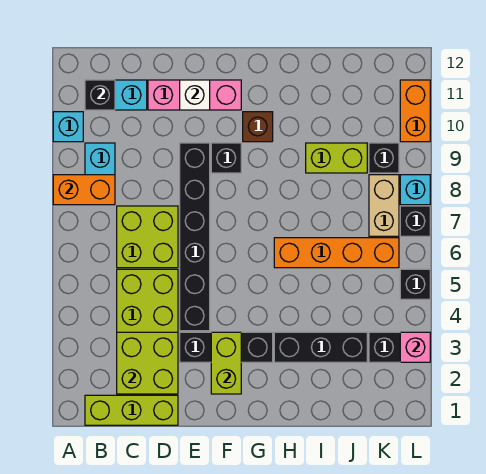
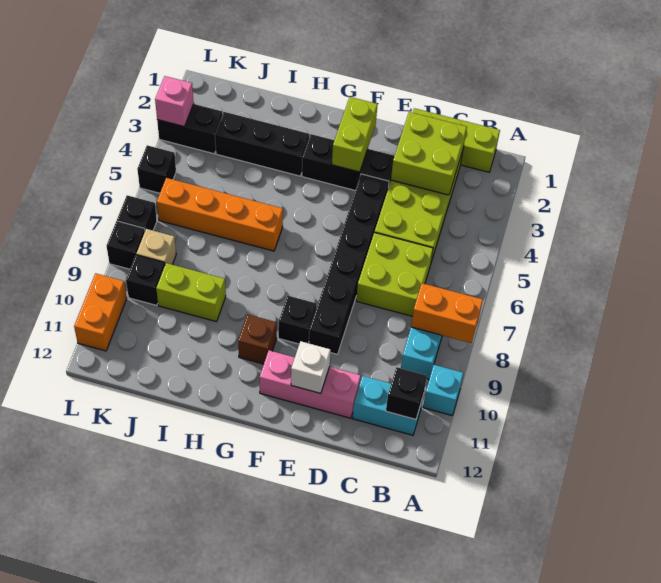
tan brick K7:K8 level 1 -> tan brick K8 level 1
cyan brick L8 level 1 -> black brick L8 level 1

